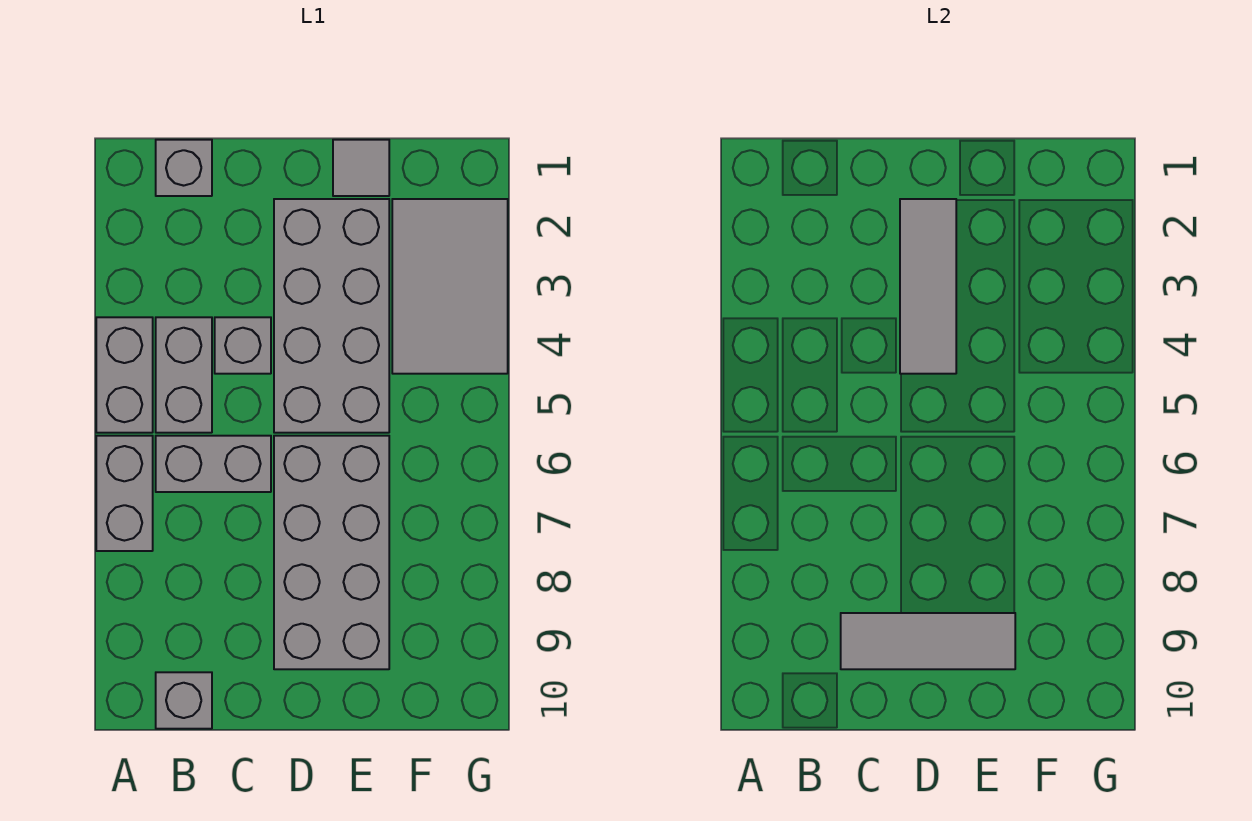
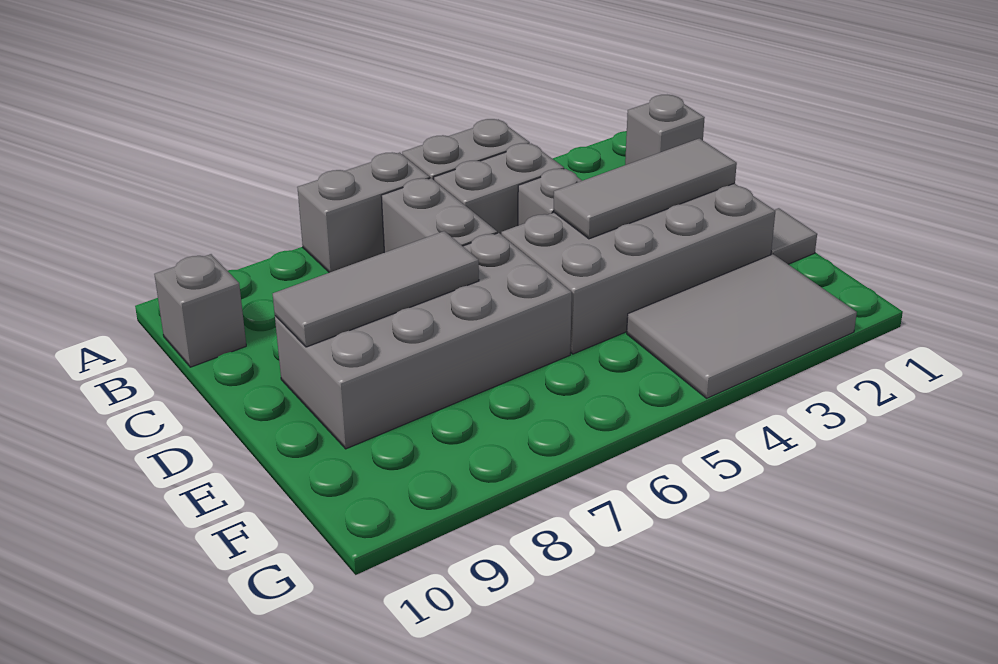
grey tile C9:E9 level 2 -> grey tile D7:D9 level 2

